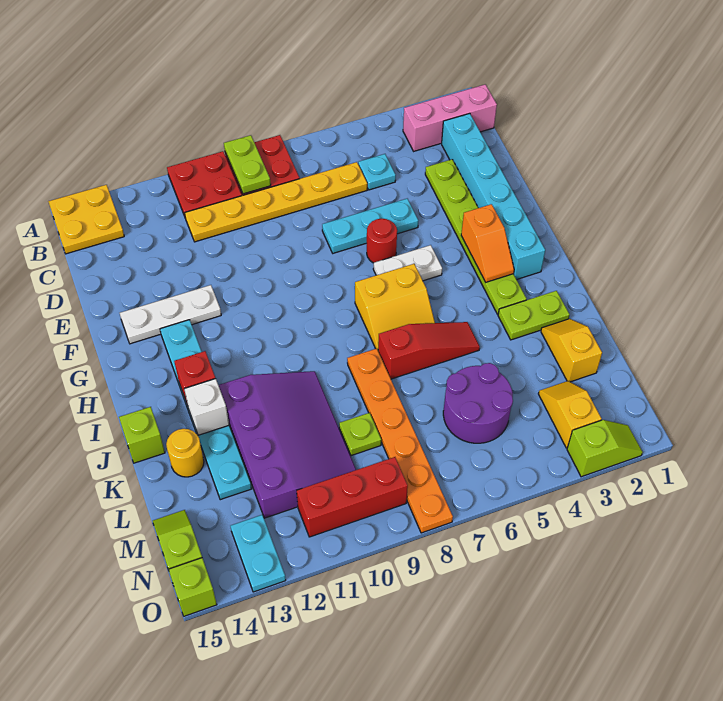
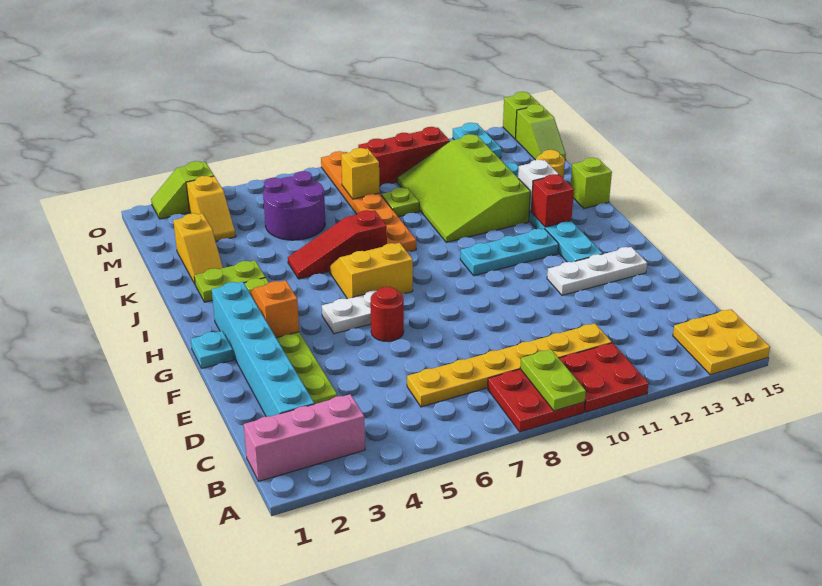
cyan plate C5 level 1 -> cyan plate G1 level 1
cyan plate E5:E7 level 1 -> cyan plate H10:H12 level 1
purple slope J10:M12 level 1 top 12 -> lime slope J10:M12 level 1 top 12
none -> yellow brick M8 level 2

